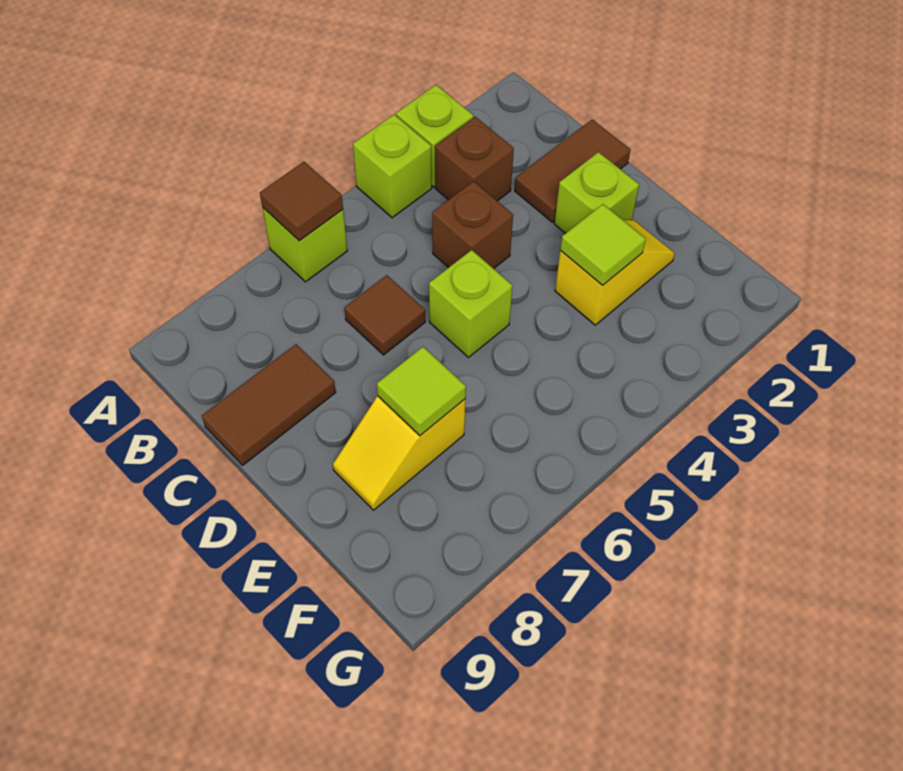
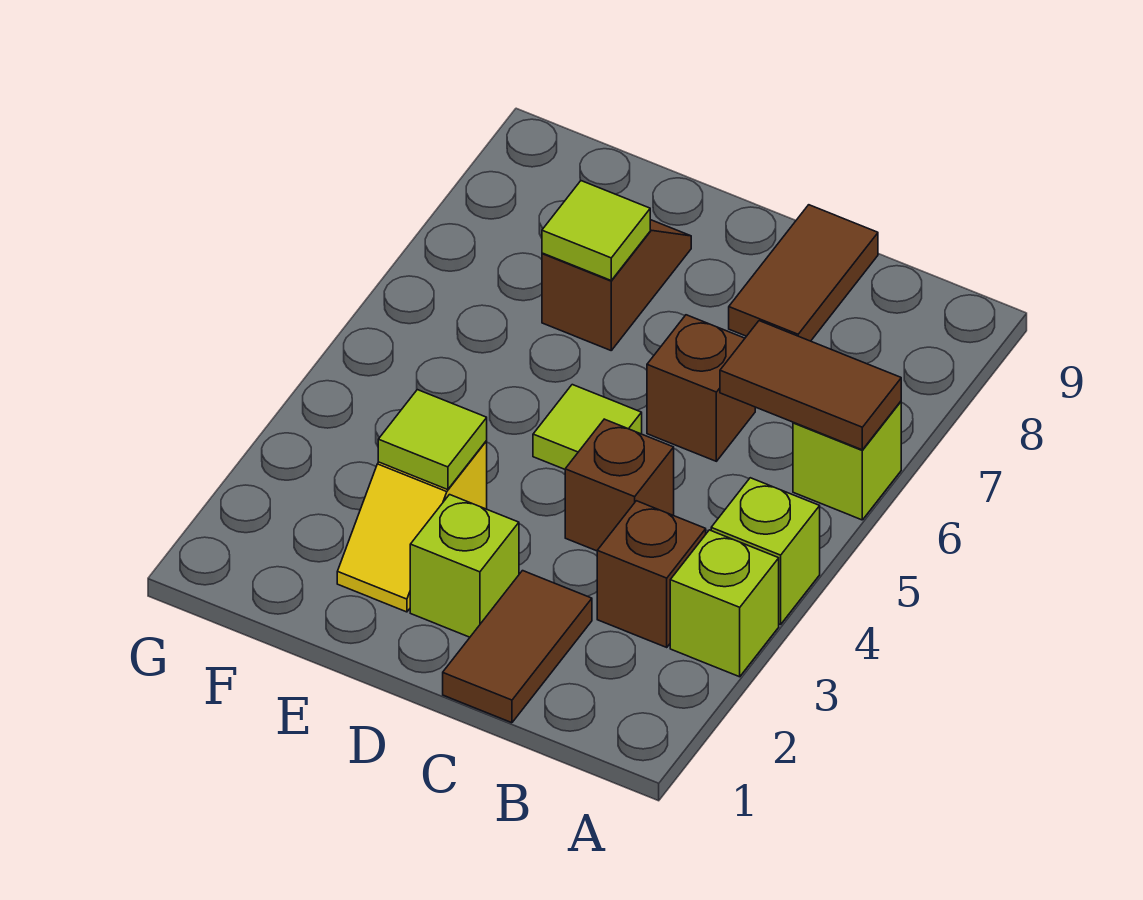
brown tile A6 level 2 -> brown tile A6:B6 level 2
brown tile C6 level 1 -> brown brick C6 level 1
lime brick D5 level 1 -> lime tile D5 level 1
yellow slope E7:E8 level 1 top 7 -> brown slope E7:E8 level 1 top 7

